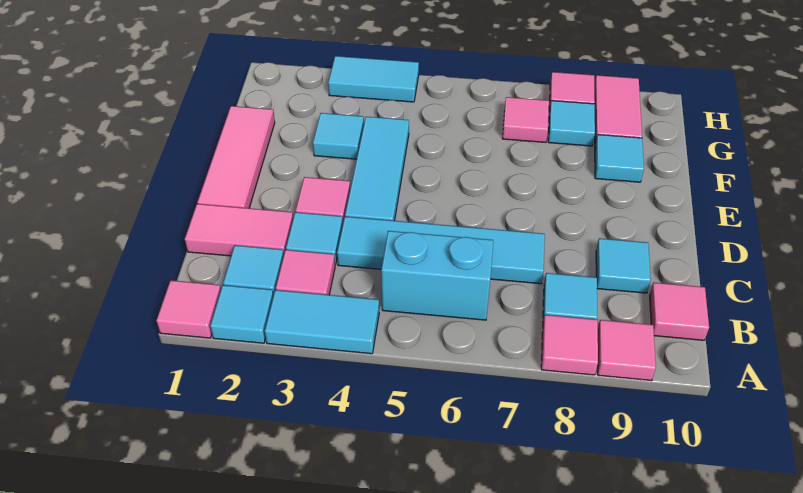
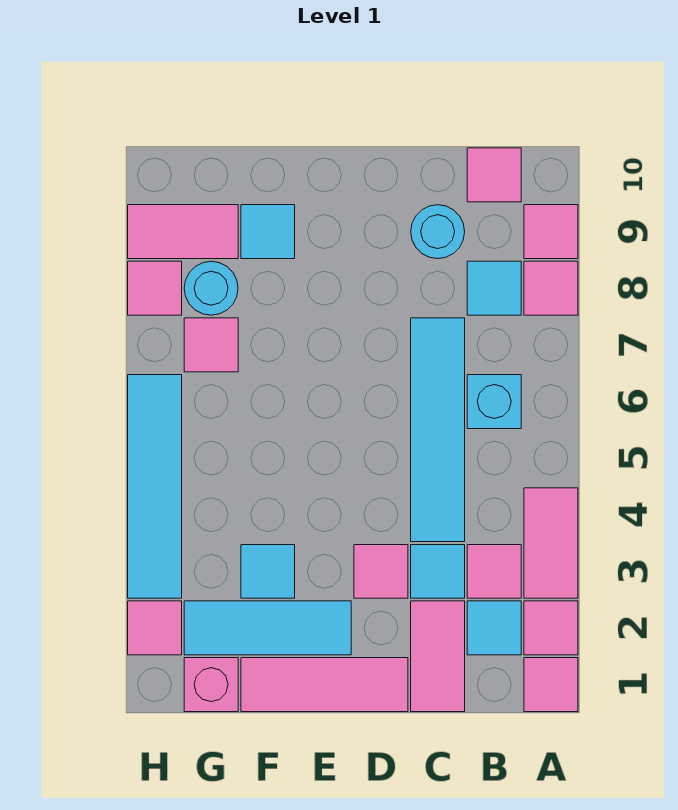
cyan tile A2 level 1 -> pink tile A2 level 1
cyan tile A3:A4 level 1 -> pink tile A3:A4 level 1
cyan brick B5:B6 level 1 -> cyan brick B6 level 1
cyan tile C9 level 1 -> cyan round brick C9 level 1
cyan tile D4:F4 level 1 -> cyan tile E2:G2 level 1
none -> pink brick G1 level 1
cyan tile G8 level 1 -> cyan round brick G8 level 1
none -> pink tile H2 level 1
cyan tile H3:H4 level 1 -> cyan tile H3:H6 level 1

